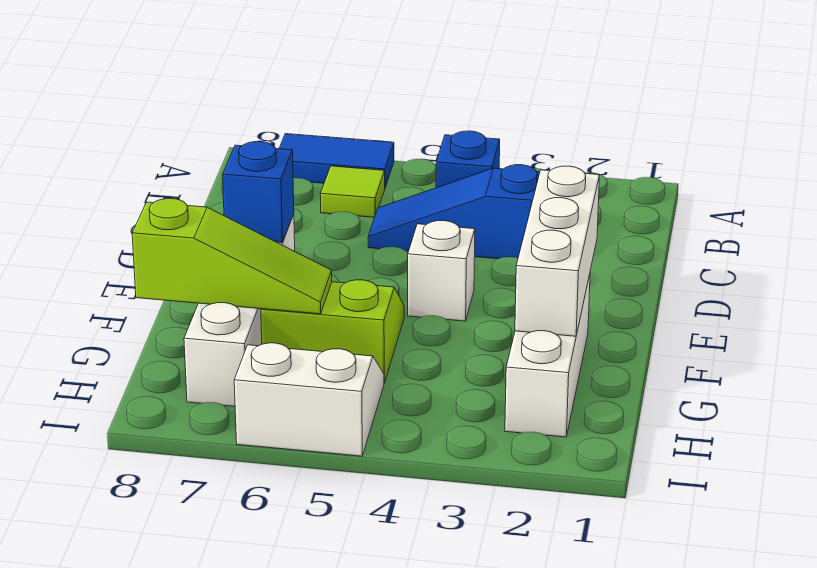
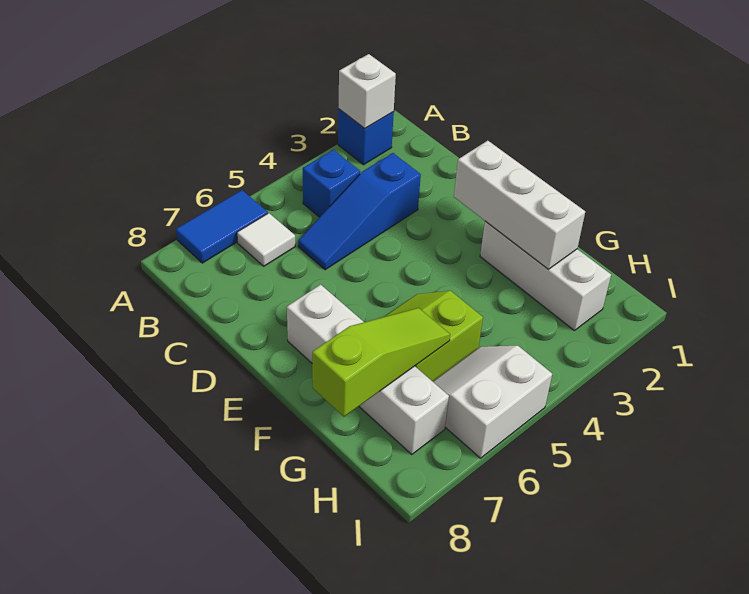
lime tile B6 level 1 -> white tile B6 level 1
white brick E4 level 1 -> white brick A2 level 2
blue brick E7 level 2 -> blue brick A2 level 1

